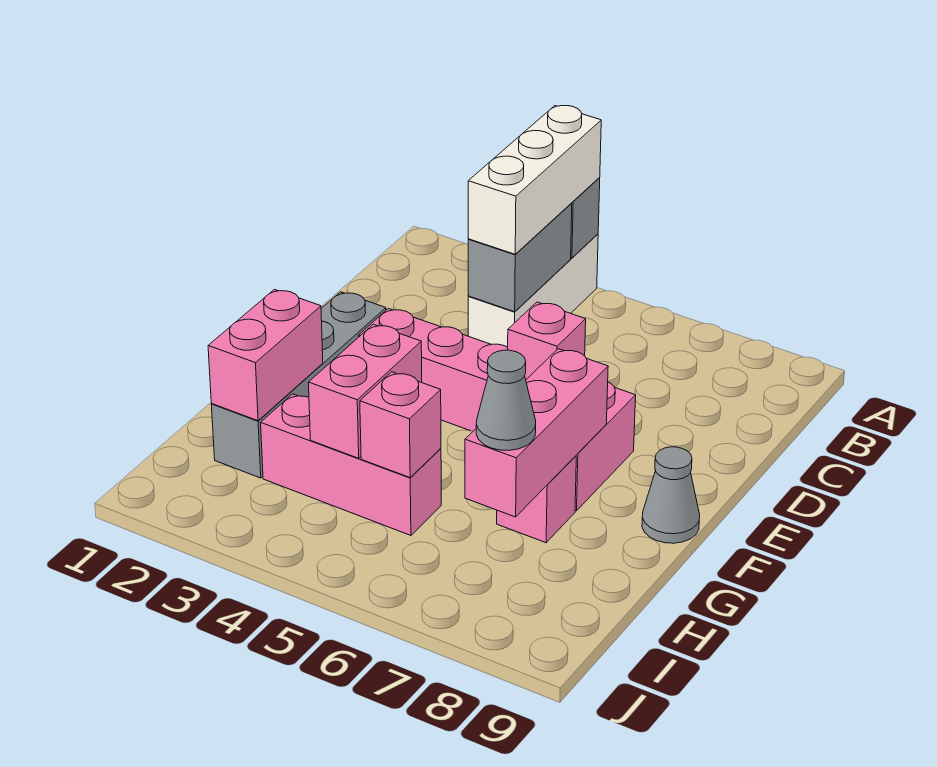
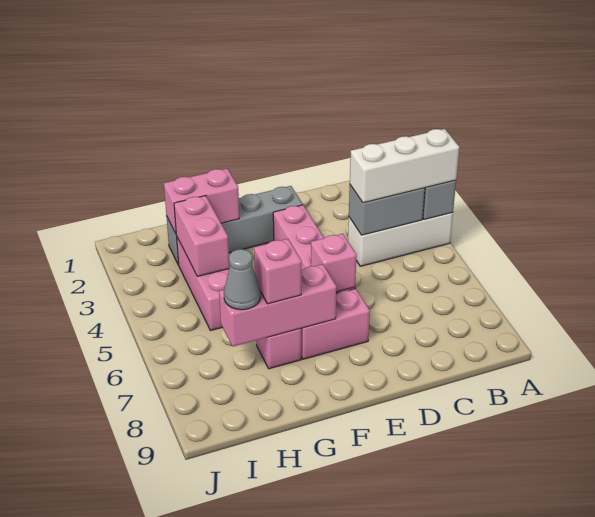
grey cone F9 level 1 -> none
pink brick G4:H4 level 2 -> pink brick H3:H4 level 2
pink brick H5 level 2 -> pink brick G7 level 3

